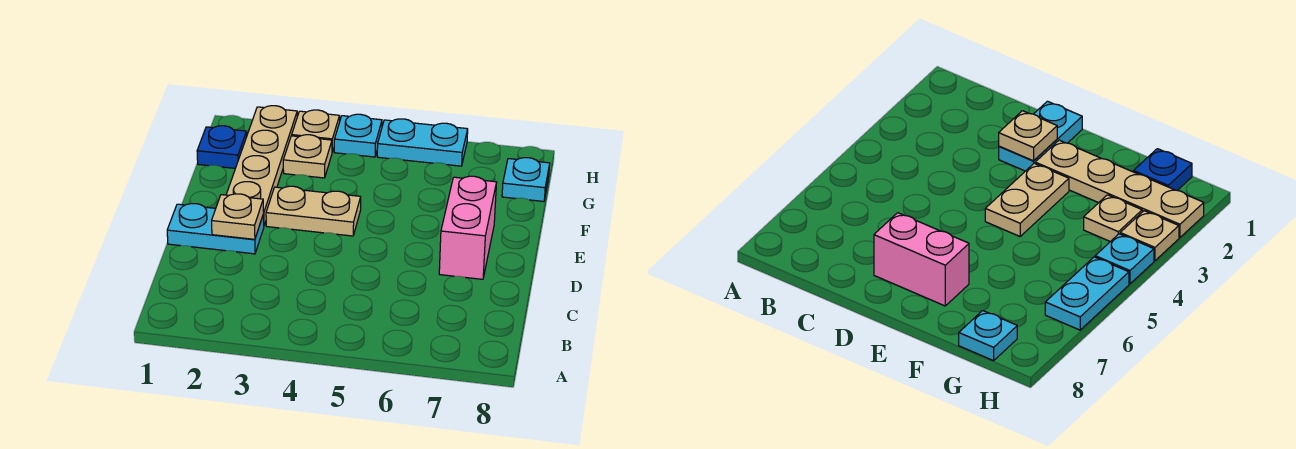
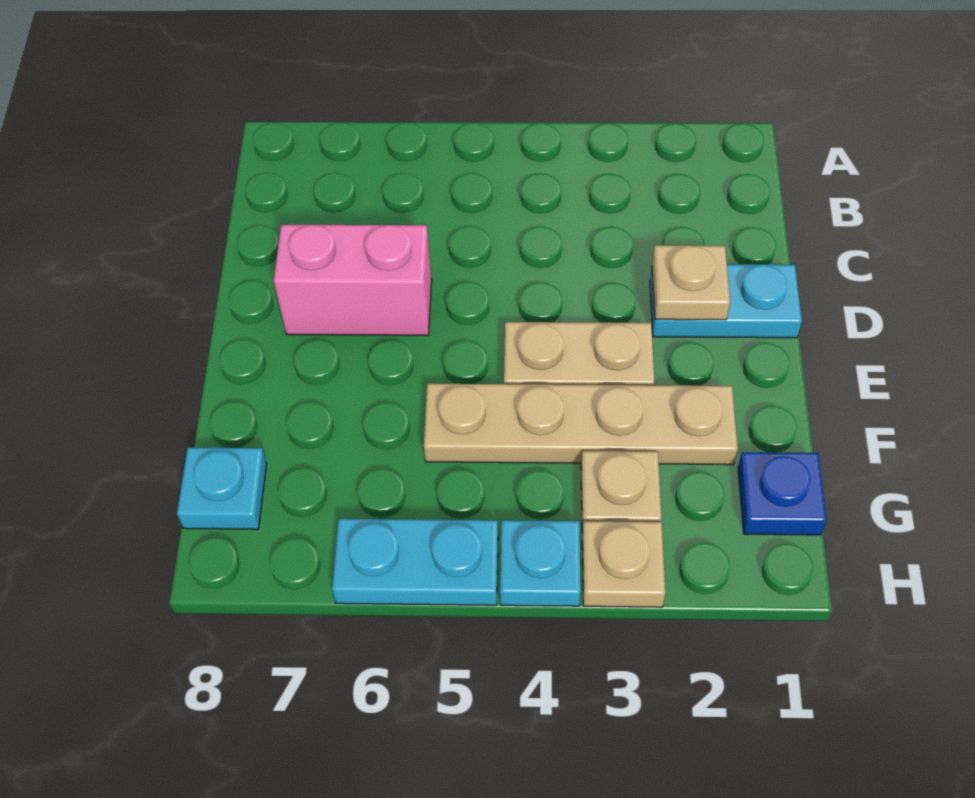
pink brick D7:E7 level 1 -> pink brick D6:D7 level 1
tan plate E2:H2 level 1 -> tan plate F2:F5 level 1

